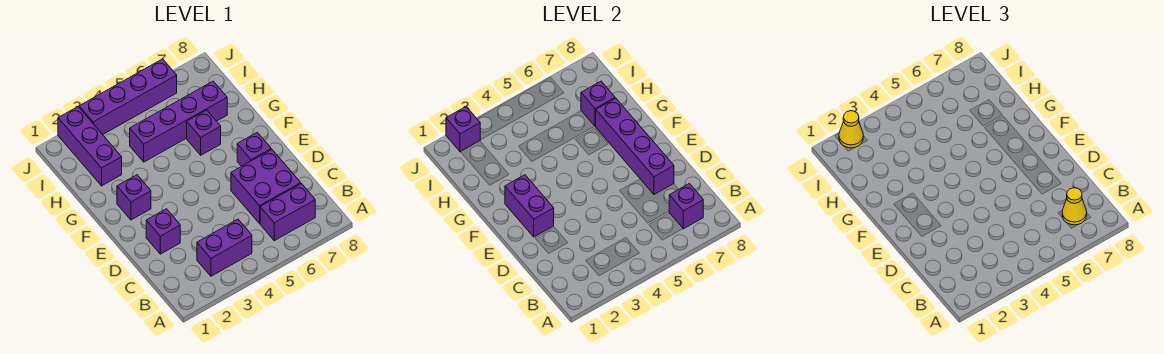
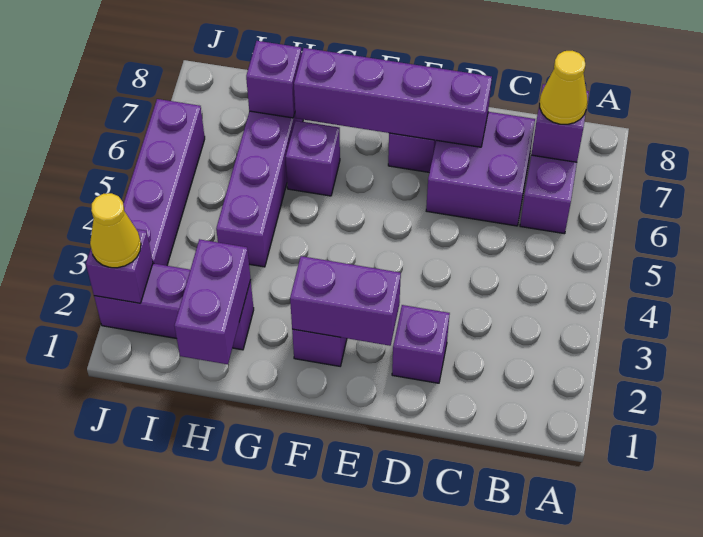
purple brick B3:B4 level 1 -> purple brick H1:H2 level 2

